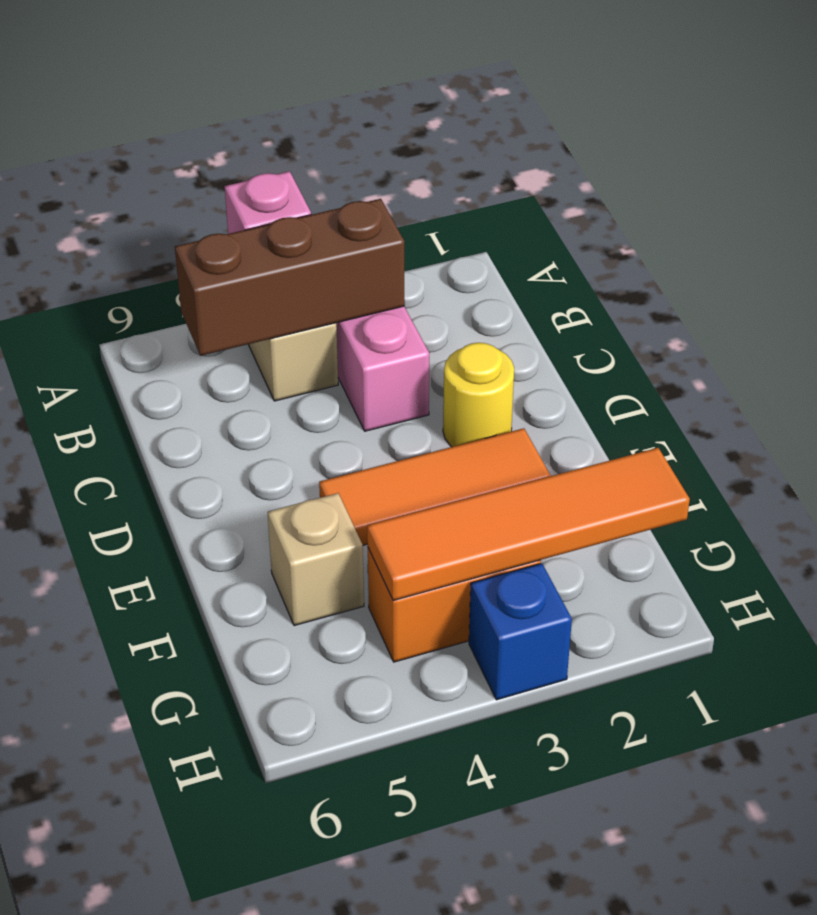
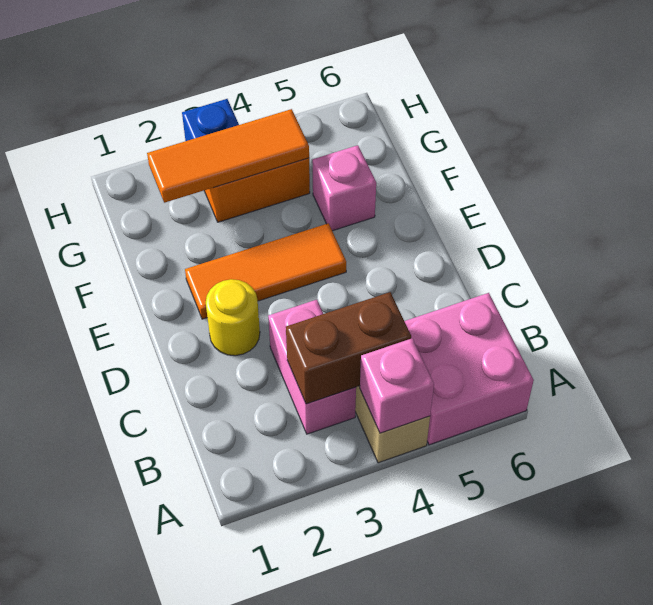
none -> pink brick A5:B6 level 1
brown brick B3:B5 level 2 -> brown brick B3:B4 level 2
tan brick F5 level 1 -> pink brick F5 level 1
orange tile G1:G4 level 2 -> orange tile G2:G4 level 2

